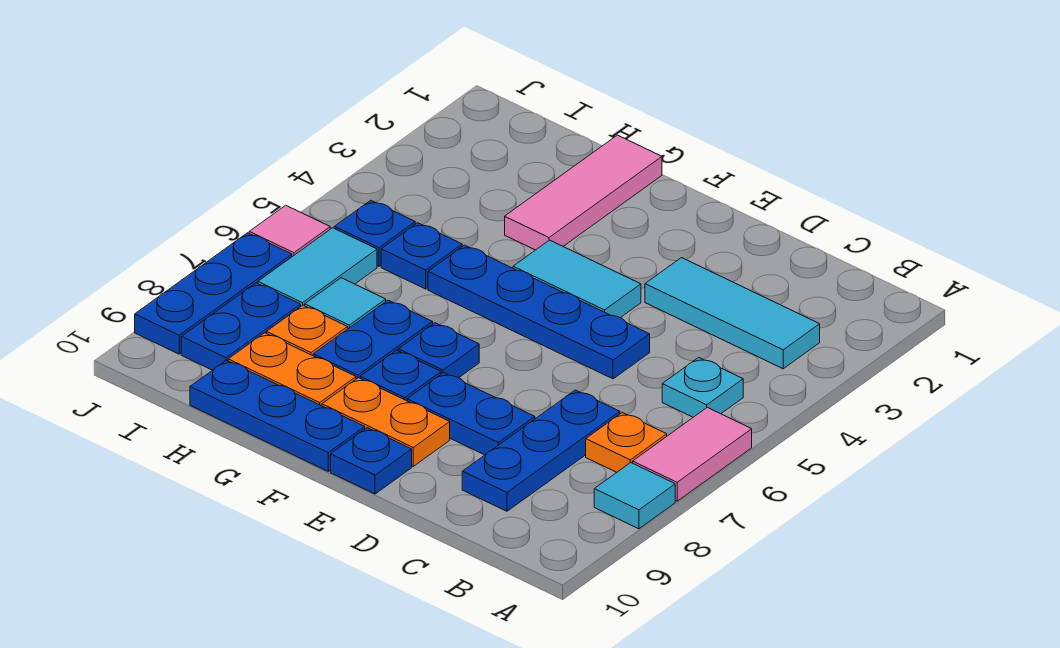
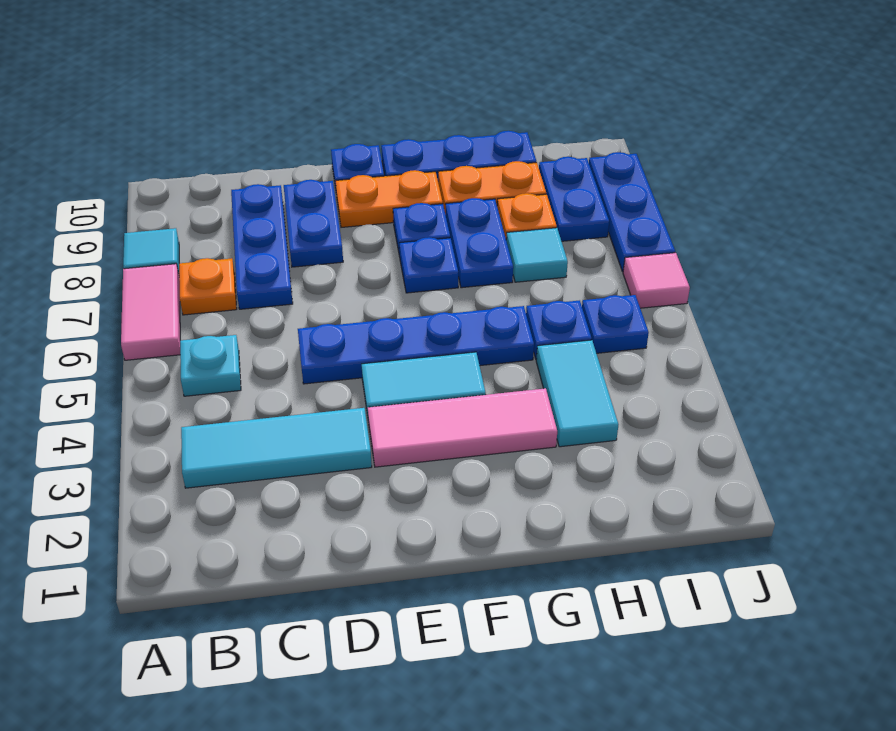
blue plate D8:E8 level 1 -> blue plate D8:D9 level 1
pink tile G1:G3 level 1 -> pink tile E3:G3 level 1
cyan tile I6:I7 level 1 -> cyan tile H3:H4 level 1

